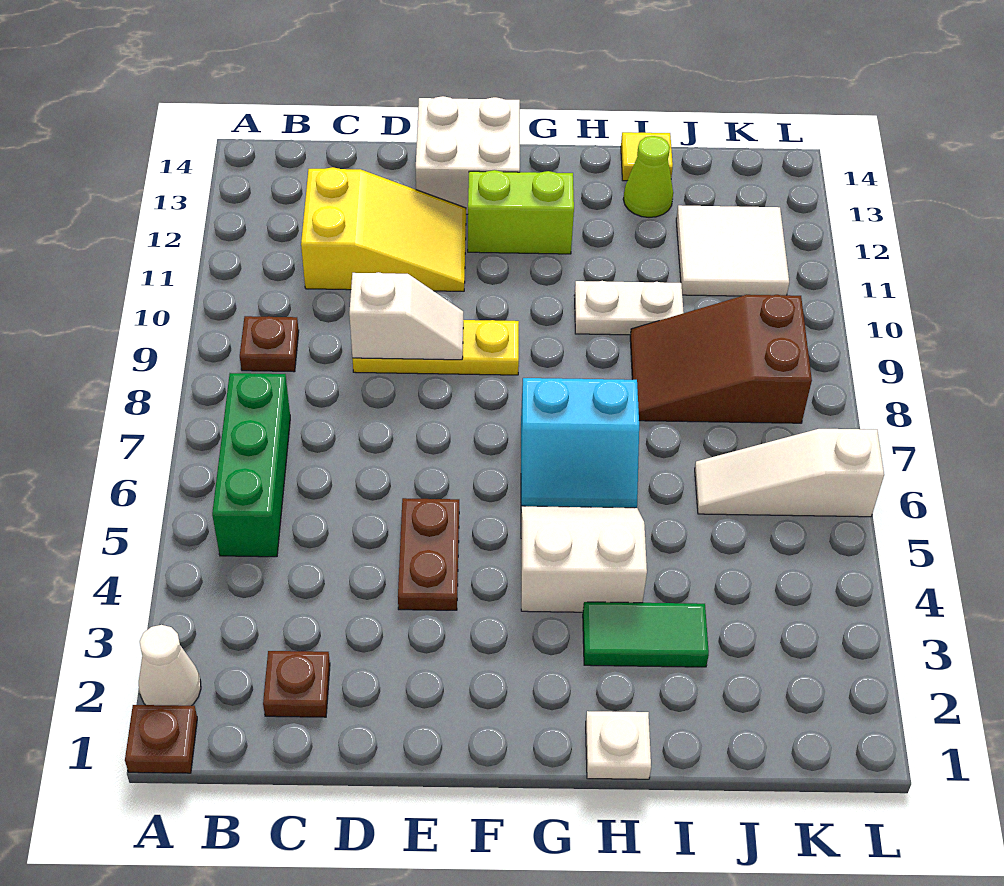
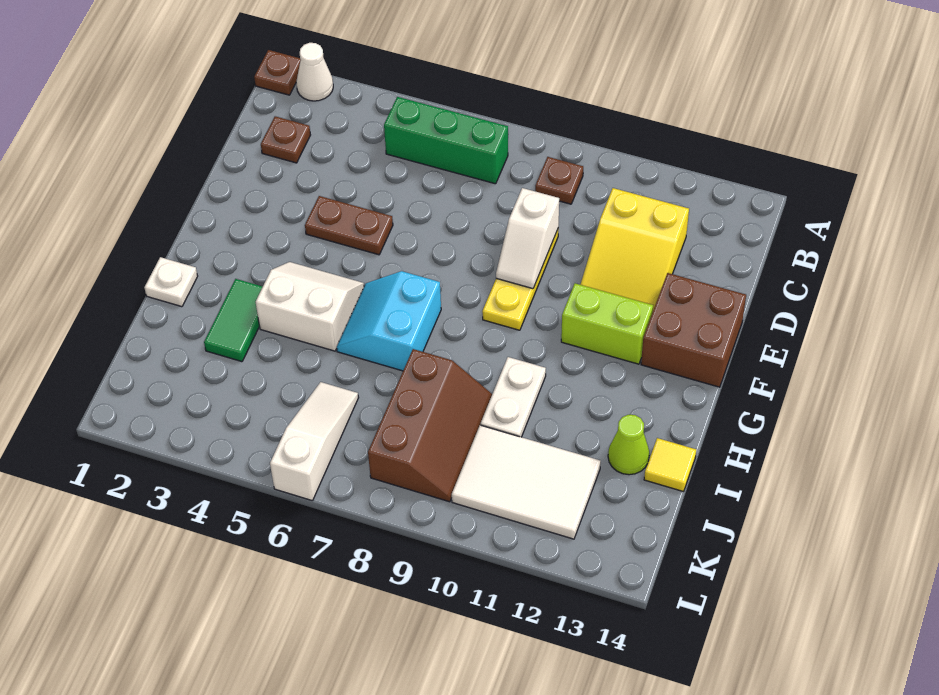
white brick E13:F14 level 1 -> brown brick E13:F14 level 1
lime brick F12:G12 level 1 -> lime brick F11:F12 level 1
white slope G4:H5 level 1 top 4 -> white slope G4:H5 level 1 top H
brown slope I8:K9 level 1 top K -> brown slope I8:K9 level 1 top 8
white tile J11:K12 level 1 -> white tile J10:K12 level 1

